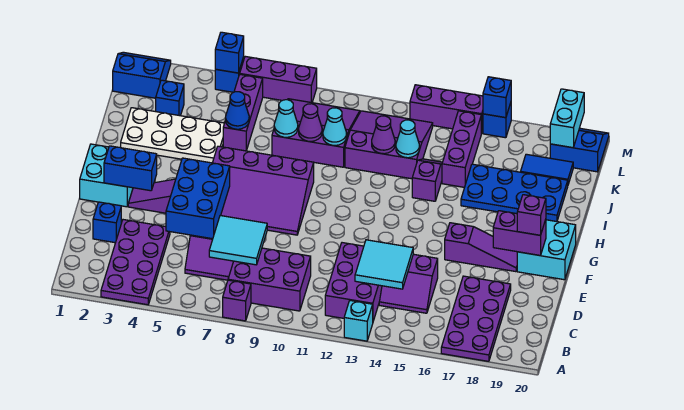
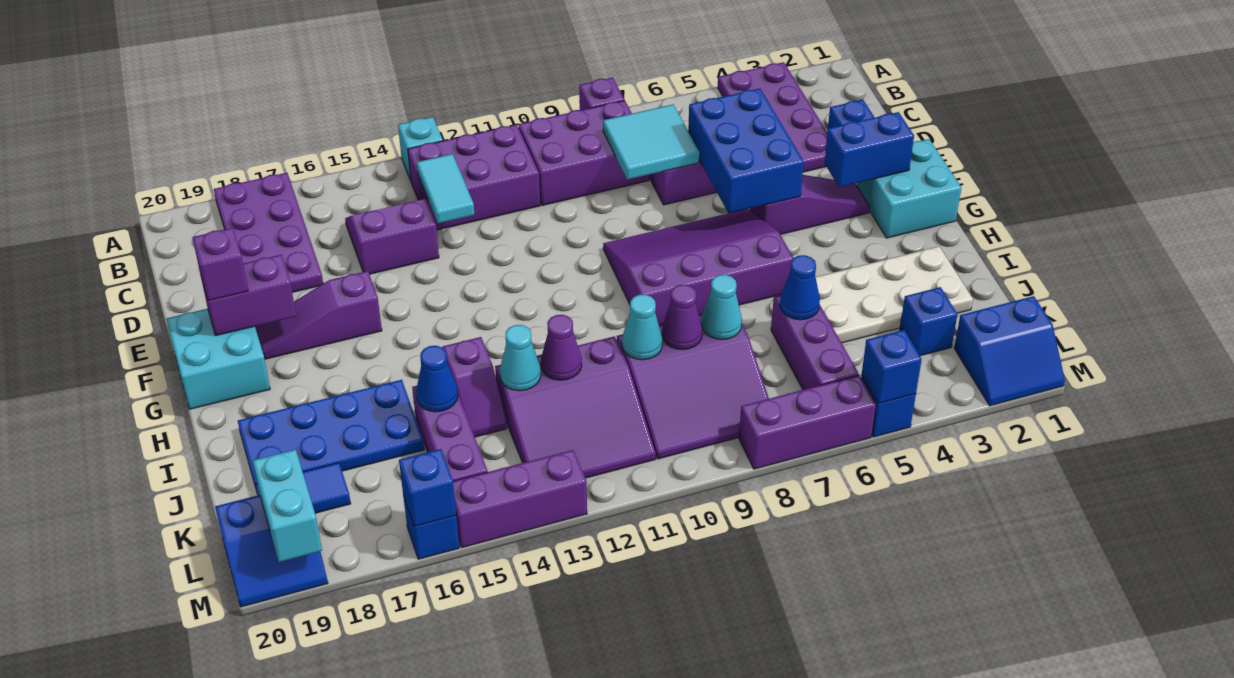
purple brick B12:D13 level 1 -> purple brick B11:C13 level 1
cyan tile C13:D14 level 2 -> cyan tile C13:D13 level 2
none -> blue cone J15 level 2

